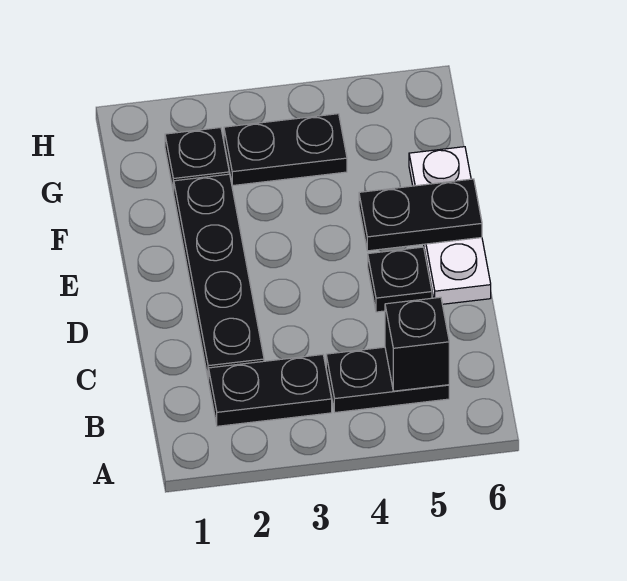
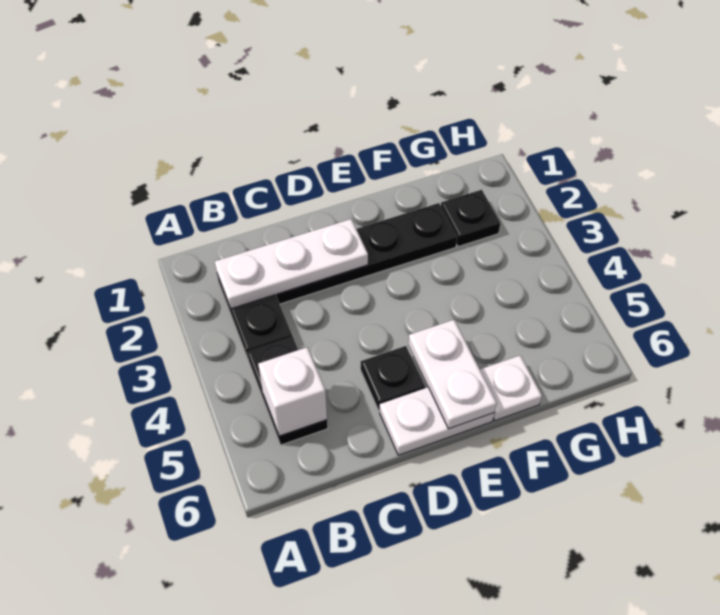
none -> white plate B2:D2 level 2
black brick B5 level 2 -> white brick B5 level 2
black plate E5:E6 level 2 -> white plate E5:E6 level 2
black plate G3:G4 level 1 -> none

